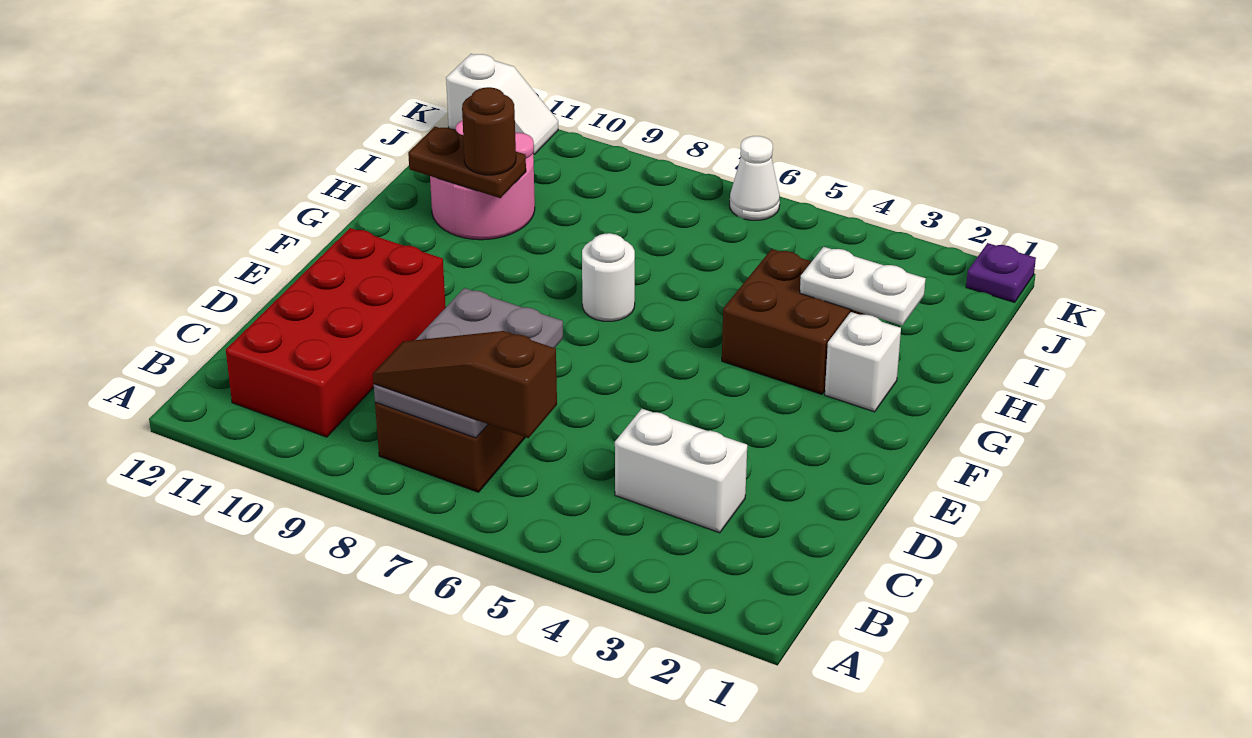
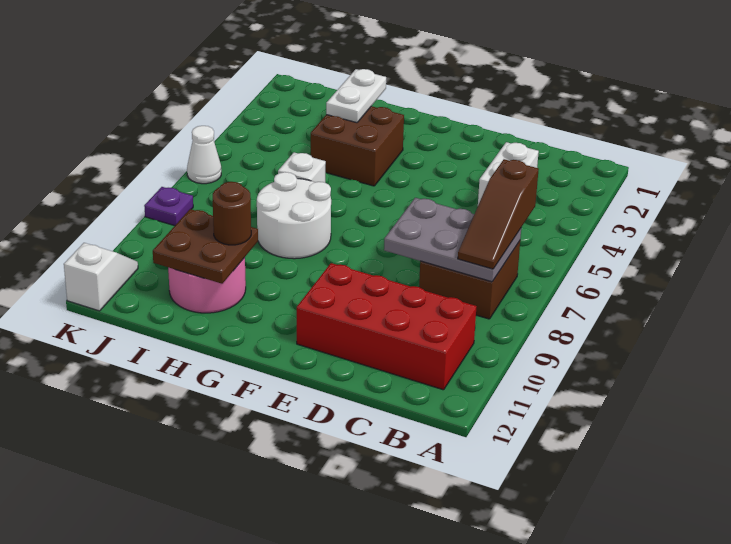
white brick G2 level 1 -> white brick H6 level 1
white round brick G7 level 1 -> white round brick G7:H8 level 1
brown plate H10:H11 level 2 -> brown plate H10:I11 level 2
purple plate K1 level 1 -> purple plate K8 level 1

